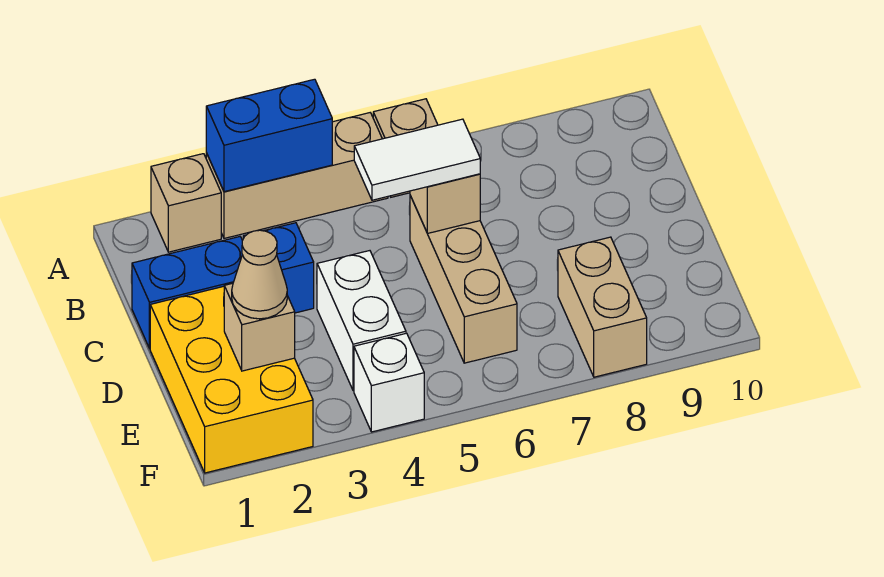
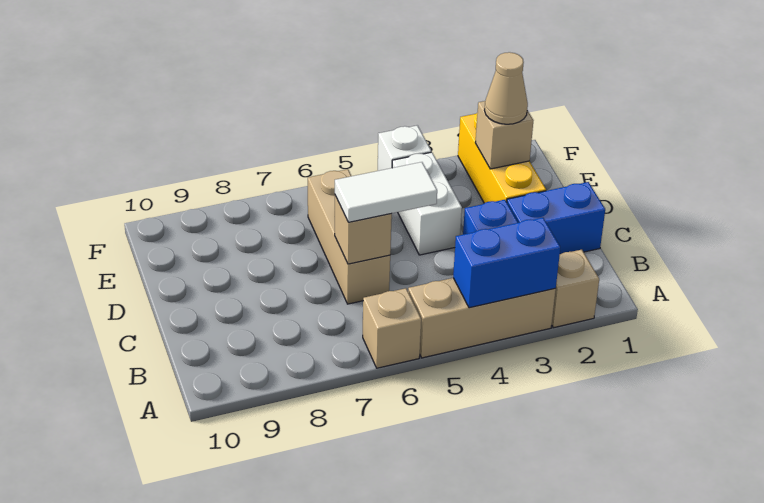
yellow brick D1:F2 level 1 -> yellow brick D2:F2 level 1
tan brick E8:F8 level 1 -> none

